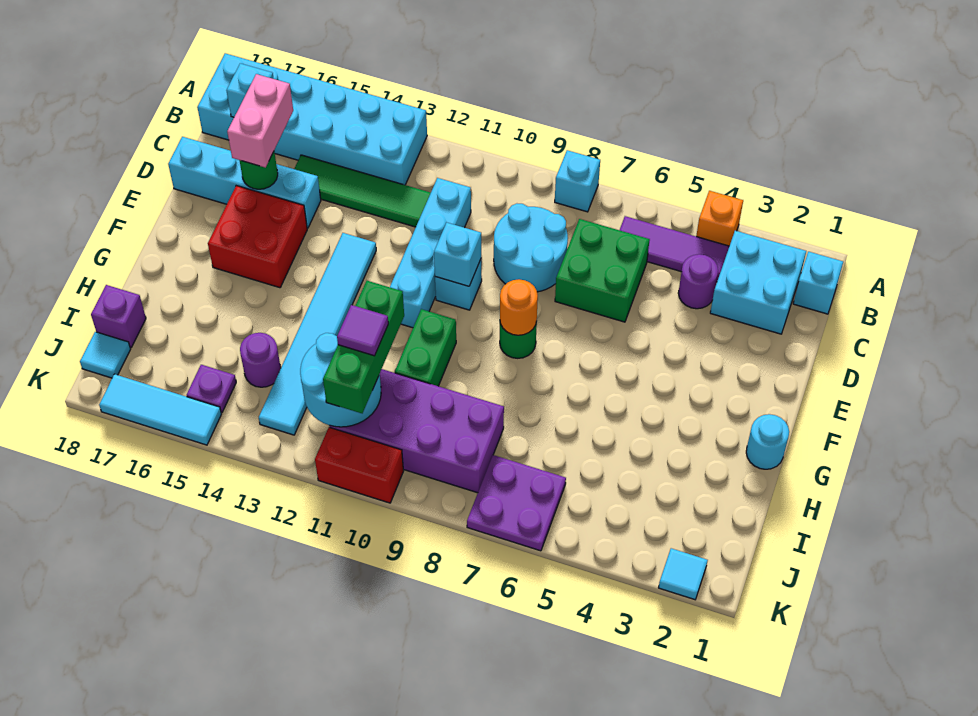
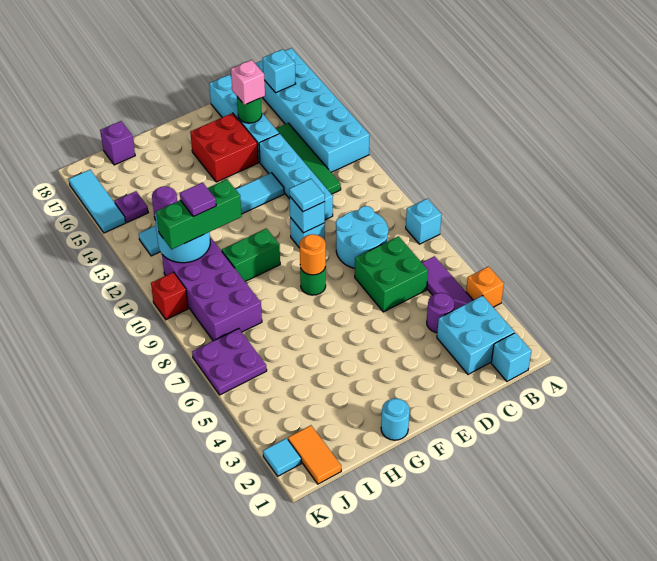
cyan brick C11:F11 level 1 -> cyan brick D11:D14 level 1
pink brick C16:D16 level 3 -> pink brick D16 level 3
none -> orange tile J1:J2 level 1
cyan tile J18 level 1 -> cyan tile E10 level 3
red brick K10:K11 level 1 -> red brick K10 level 1

